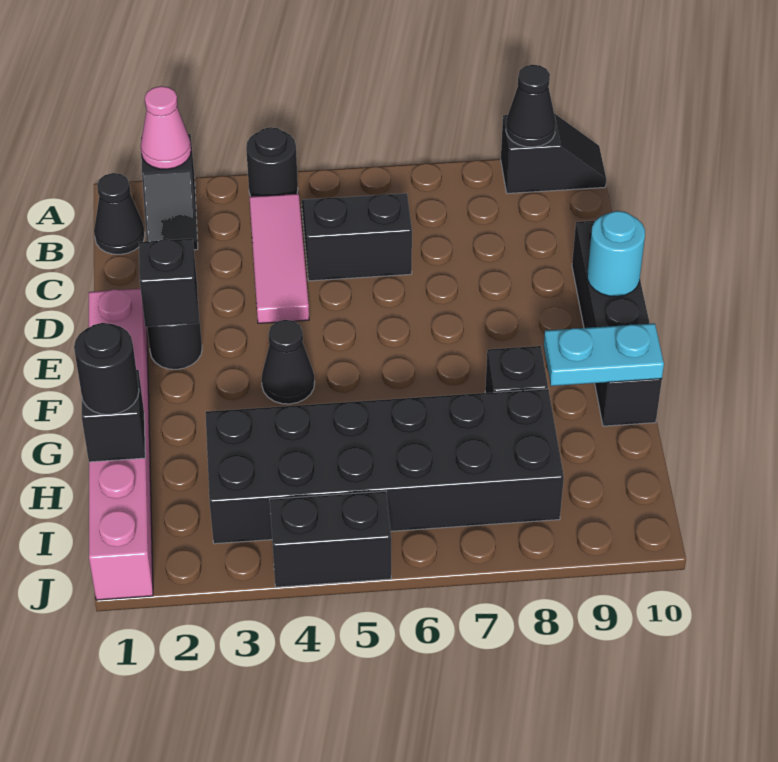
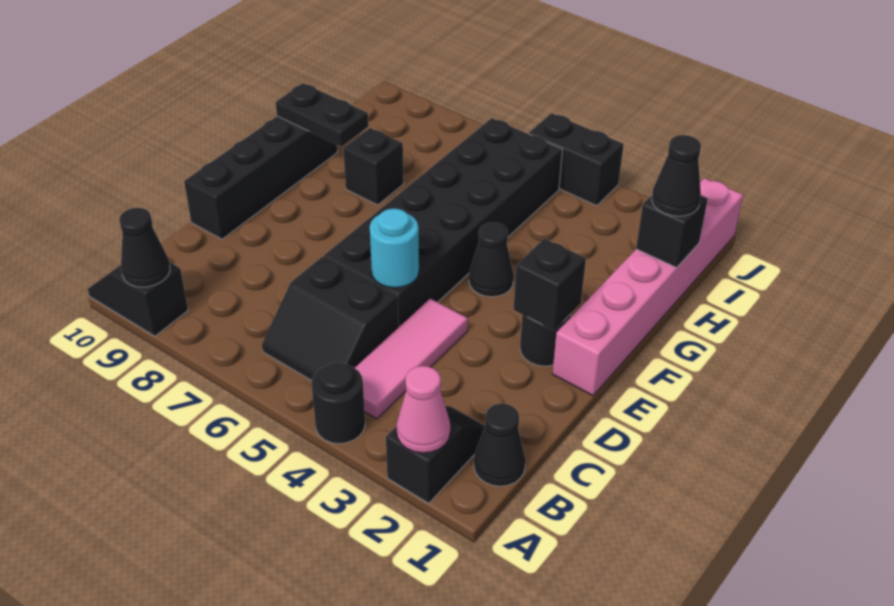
cyan round brick E10 level 2 -> cyan round brick D5 level 2
cyan plate G9:G10 level 2 -> black plate G9:G10 level 2
black round brick H1 level 3 -> black cone H1 level 3
black brick H3:I8 level 1 -> black brick D5:I6 level 1

